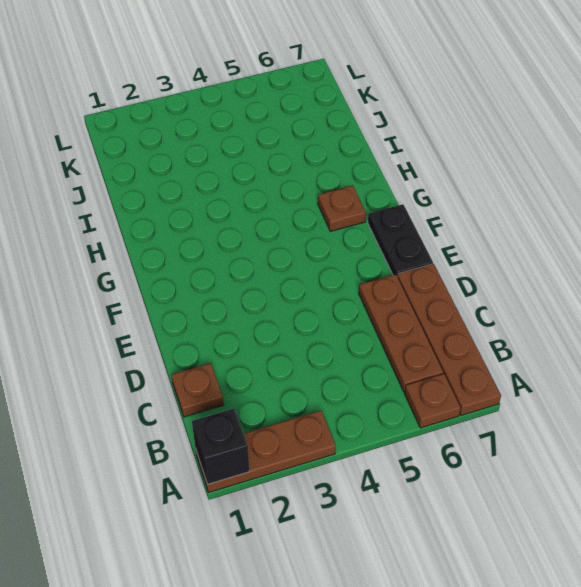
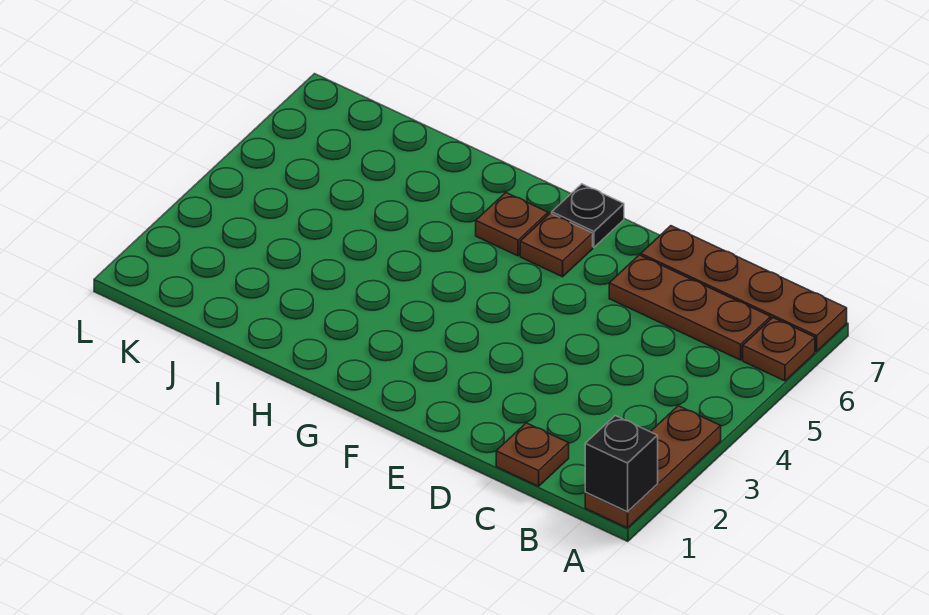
black plate E7:F7 level 1 -> black plate F7 level 1
none -> brown plate F6 level 1

